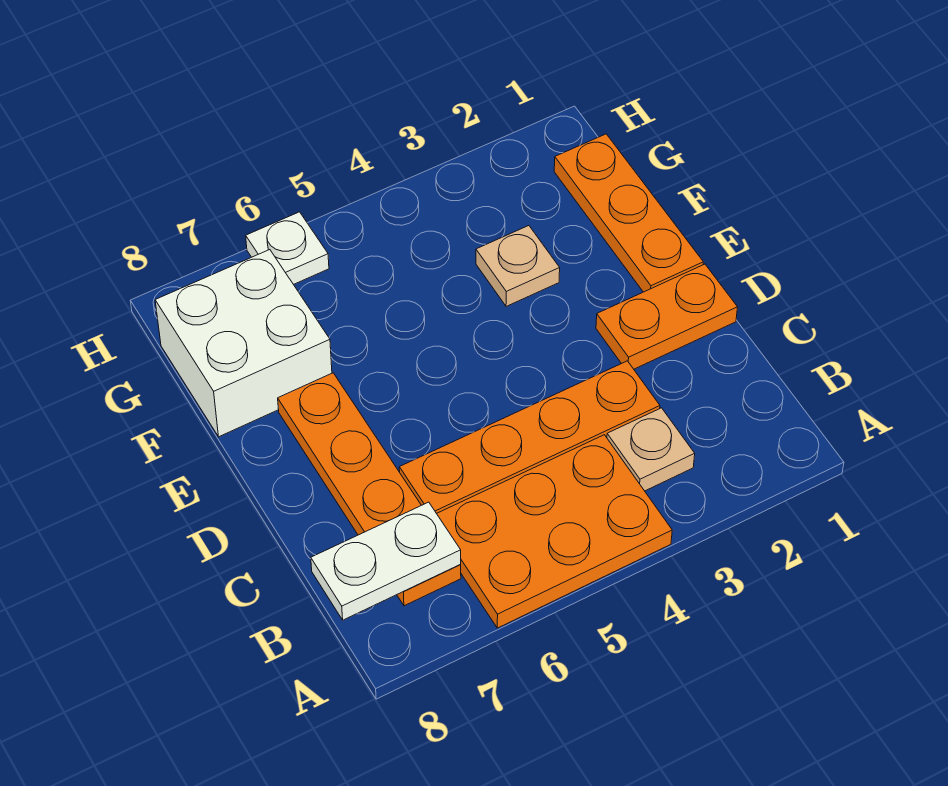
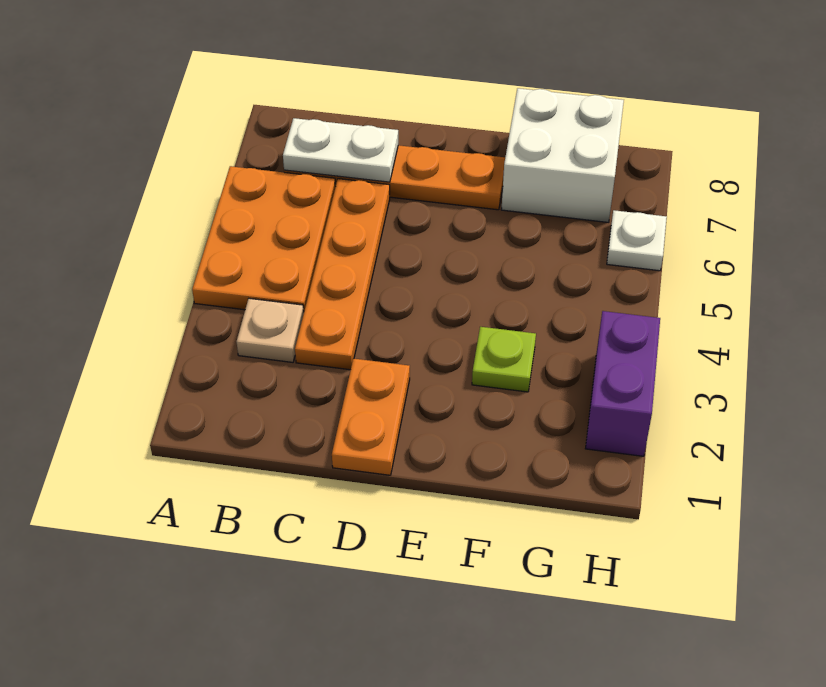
white plate B7:B8 level 2 -> white plate B7:C7 level 2
orange plate E1:G1 level 1 -> none
tan plate F3 level 1 -> lime plate F3 level 1
none -> purple brick H2:H3 level 1

